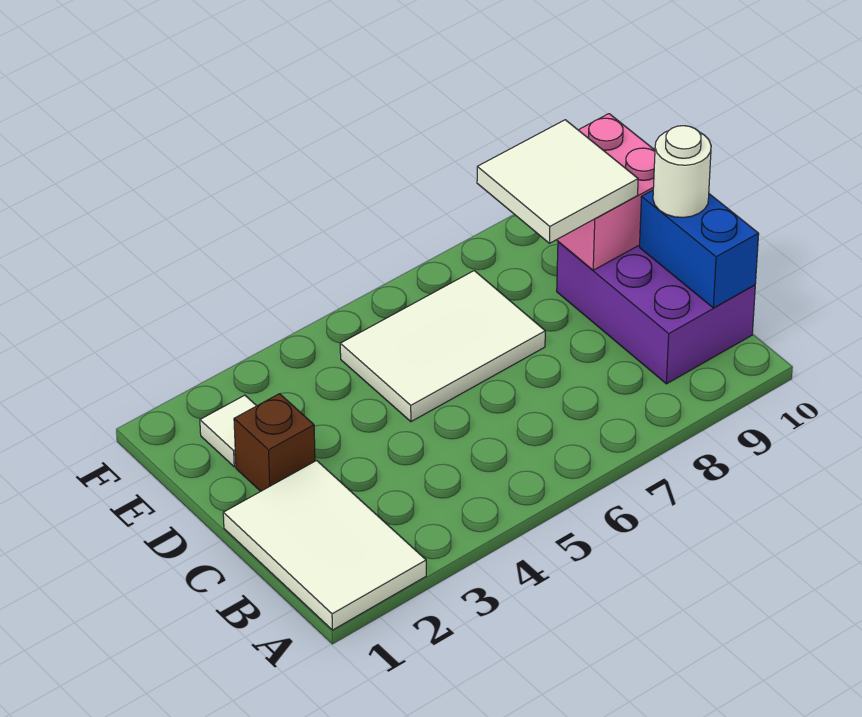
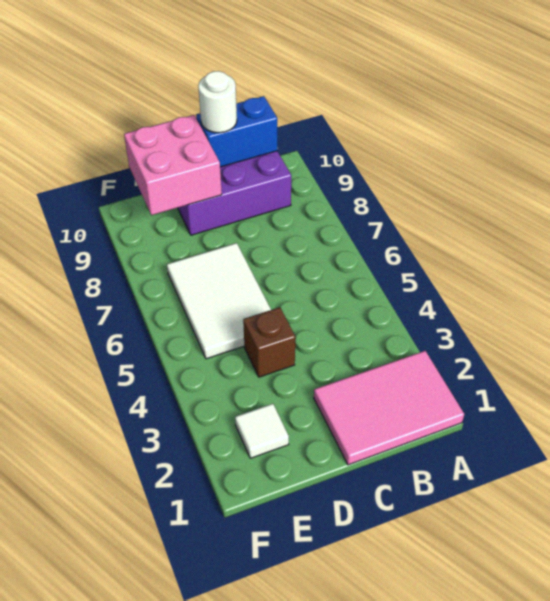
white tile A1:C2 level 1 -> pink tile A1:C2 level 1
brown brick D2 level 1 -> brown brick D4 level 1
white tile D8:E9 level 3 -> none

